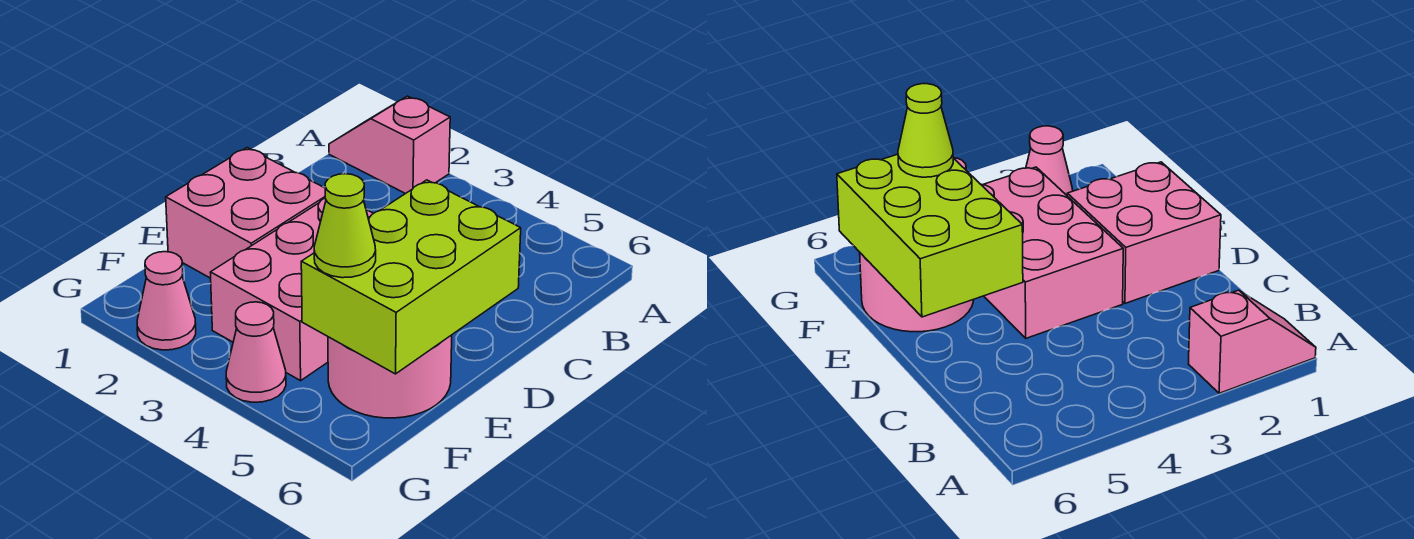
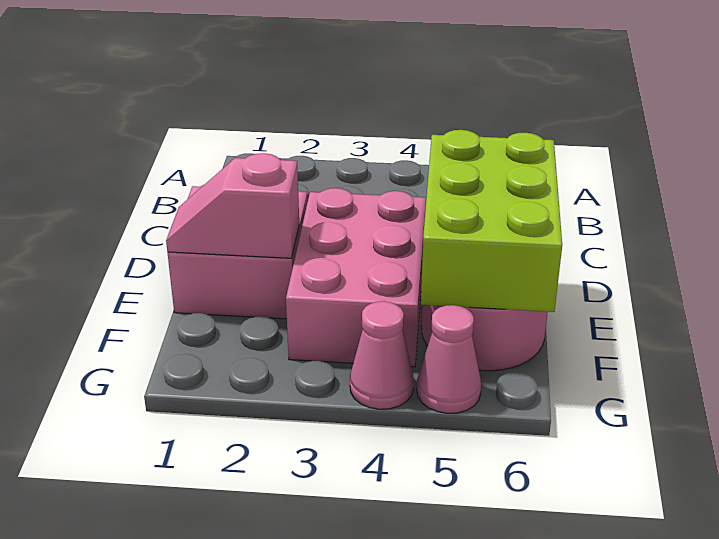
pink slope A1:A2 level 1 top 2 -> pink slope E1:E2 level 2 top 2
lime cone F5 level 3 -> none
pink cone G2 level 1 -> pink cone G5 level 1

